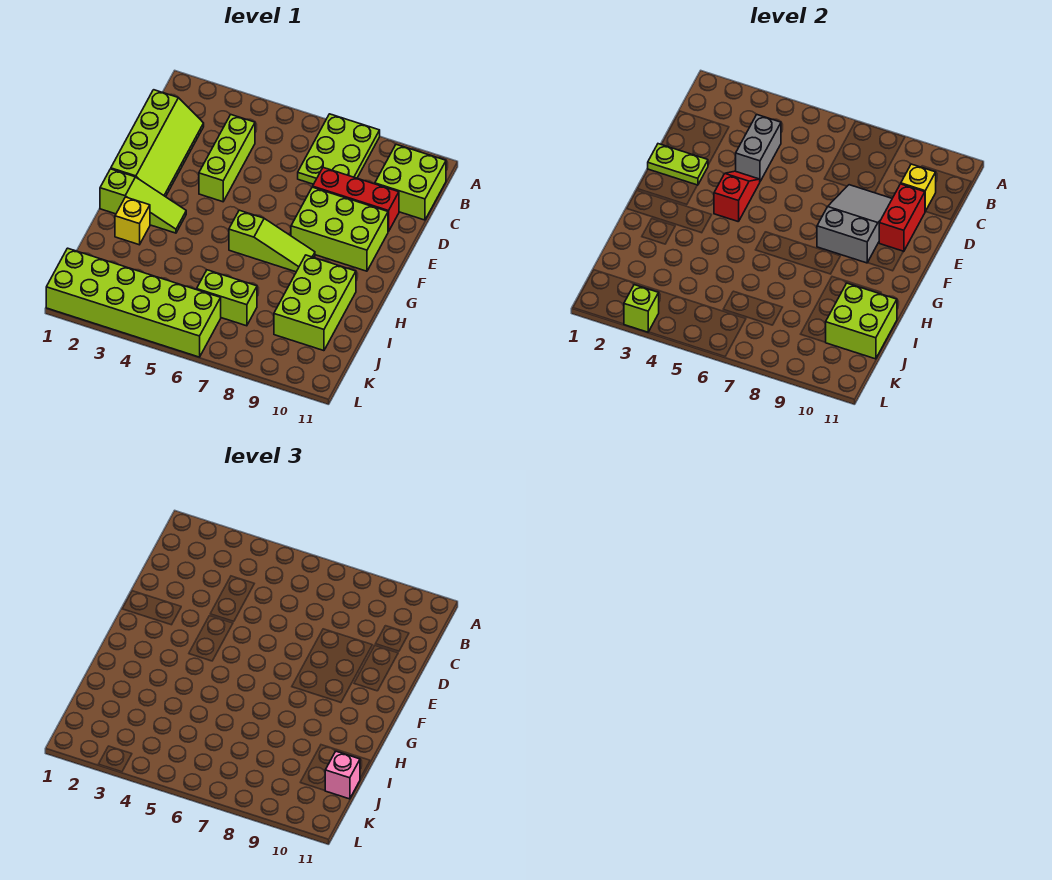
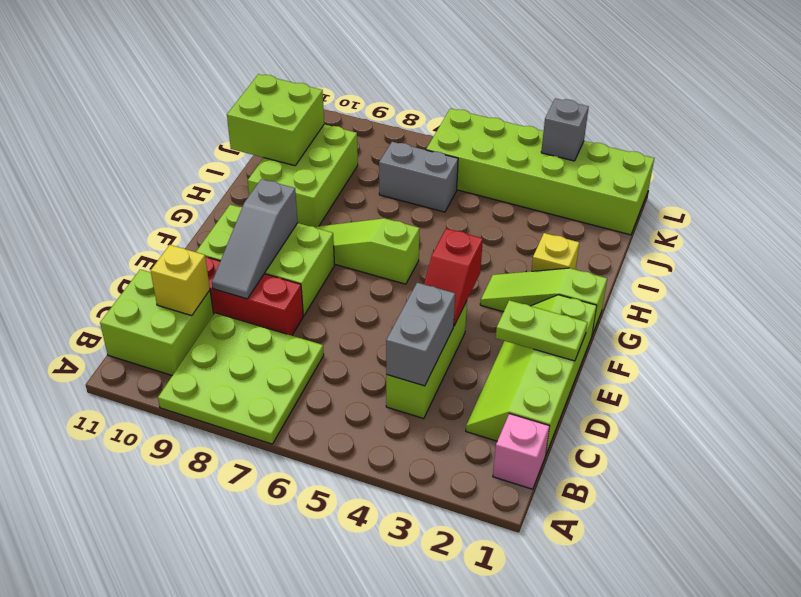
lime plate A7:C8 level 1 -> lime plate A7:C9 level 1
grey slope D8:F9 level 2 top F -> grey slope D9:F9 level 2 top F
red brick D10:E10 level 2 -> none
lime brick J6:J7 level 1 -> grey brick J6:J7 level 1
pink brick J11 level 3 -> pink brick B1 level 1
lime brick L3 level 2 -> grey brick L3 level 2

